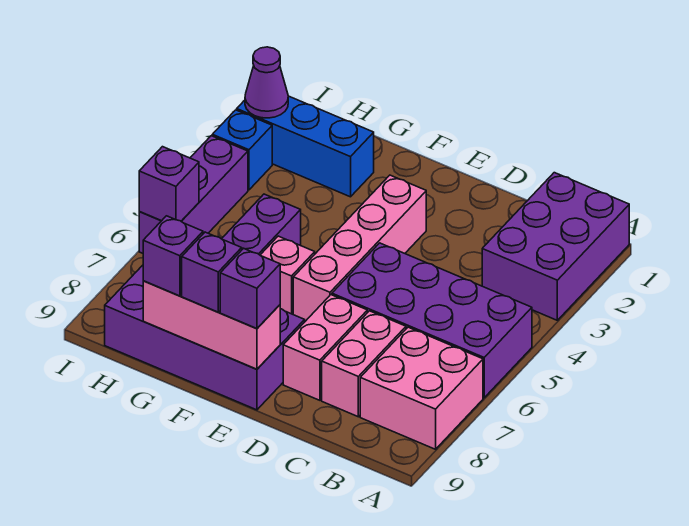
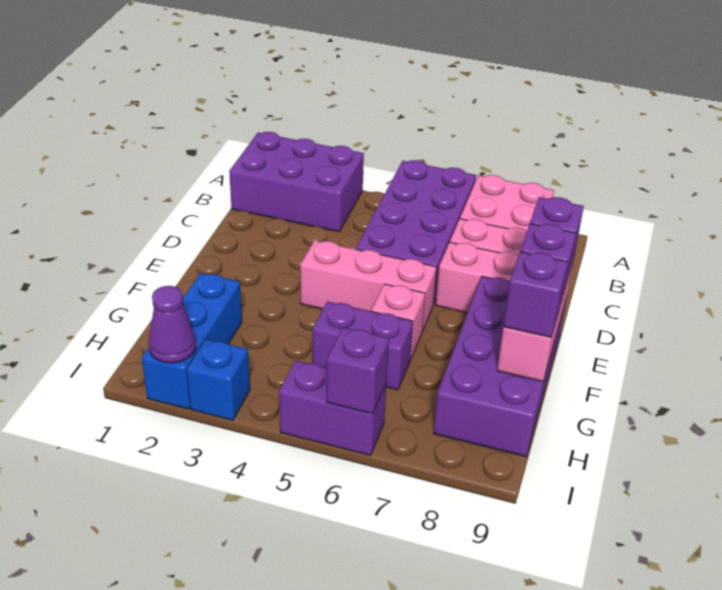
pink brick E3:E6 level 1 -> pink brick E4:E6 level 1
purple brick I4:I6 level 1 -> purple brick I5:I6 level 1

